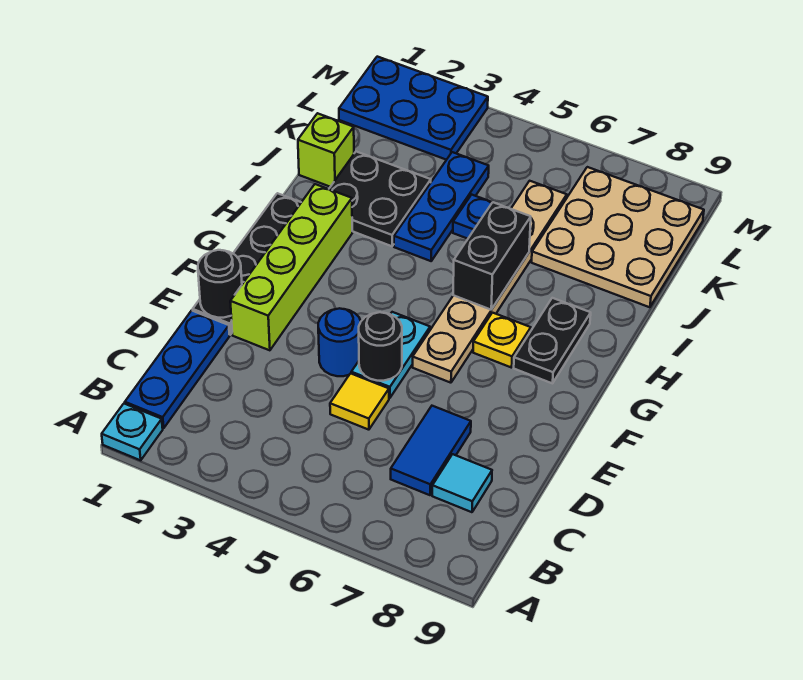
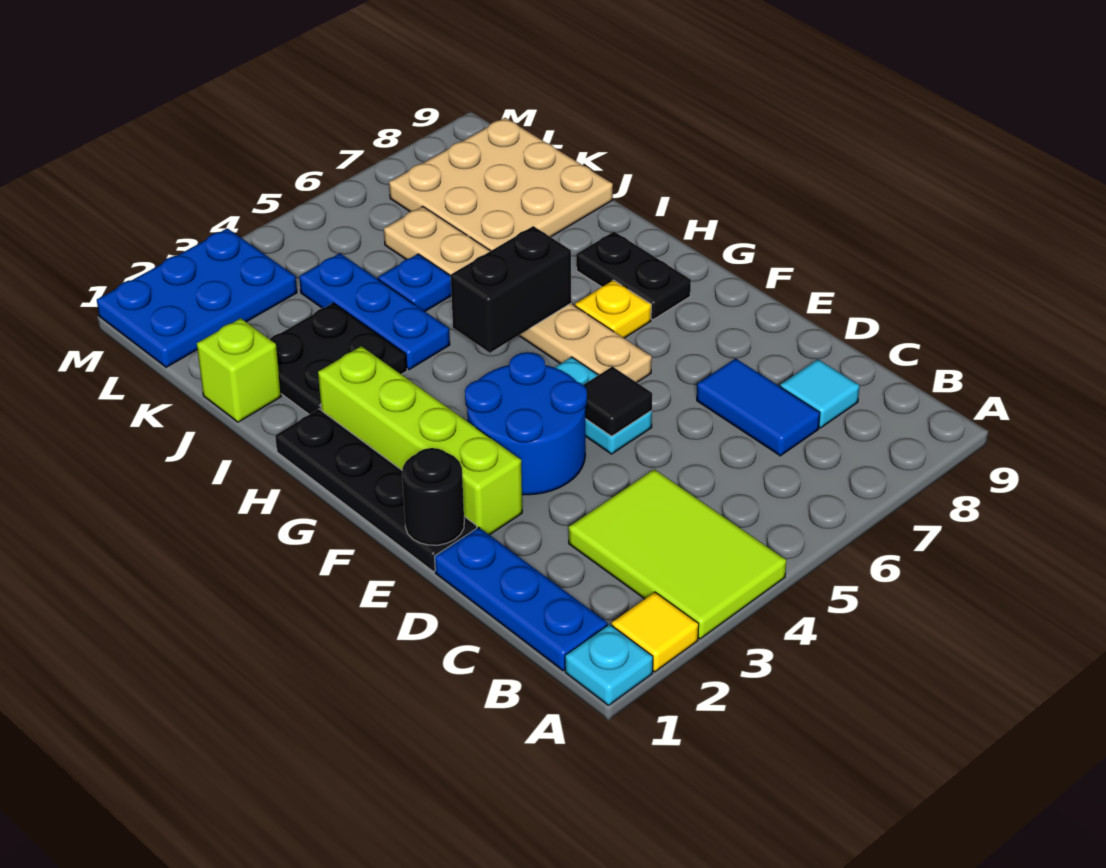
none -> lime tile A3:C4 level 1
yellow tile D5 level 1 -> yellow tile A2 level 1
blue round brick E4 level 1 -> blue round brick E3:F4 level 1
black round brick E5 level 2 -> black tile E5 level 2
black brick H6:I6 level 2 -> black brick H5:H6 level 2

